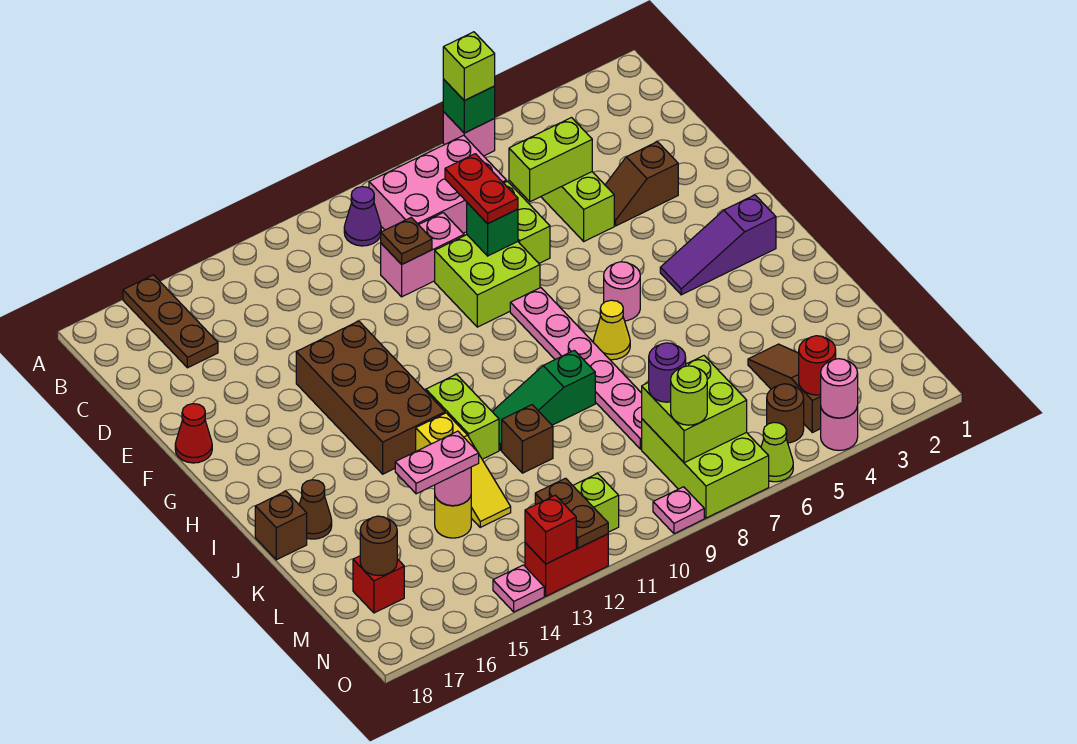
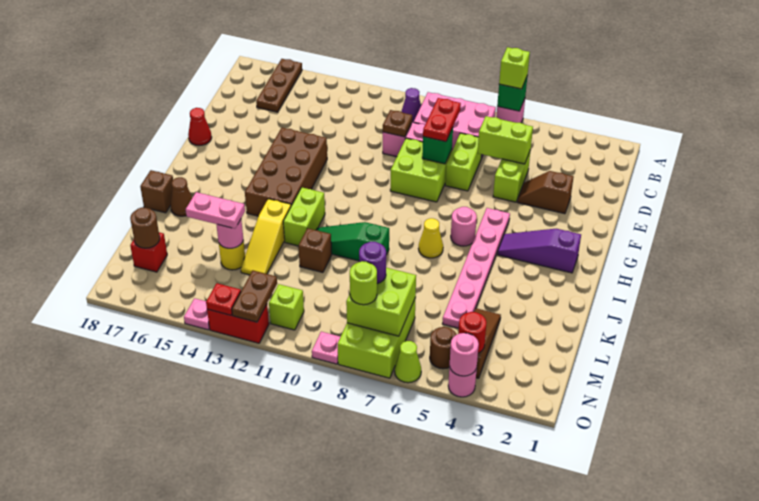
pink plate G8:L8 level 1 -> pink plate G5:L5 level 1
red brick O13 level 2 -> red plate O13 level 2

